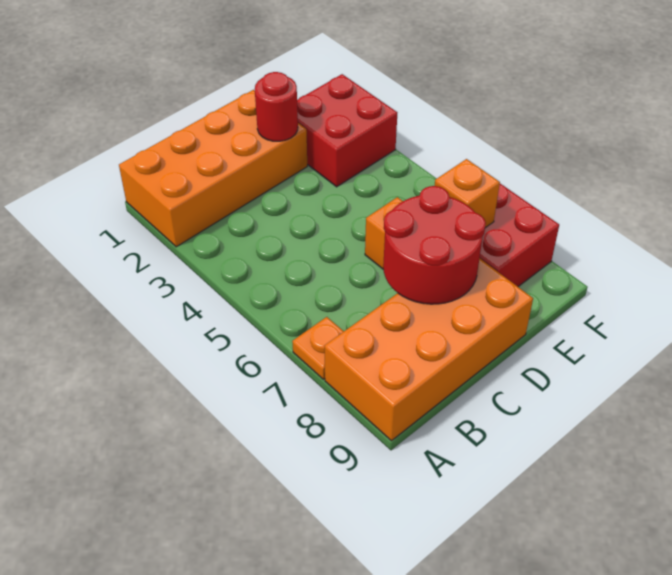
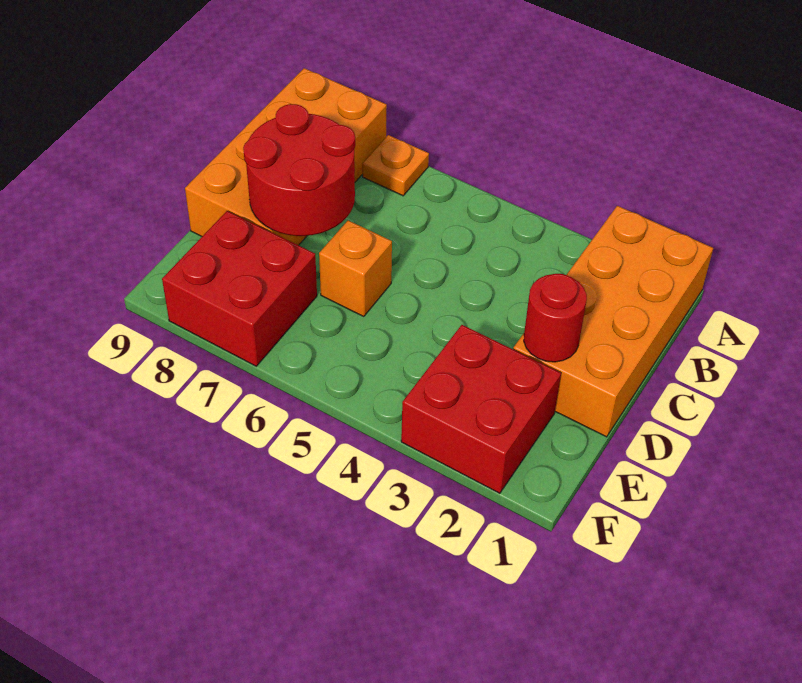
orange brick E7 level 2 -> none

